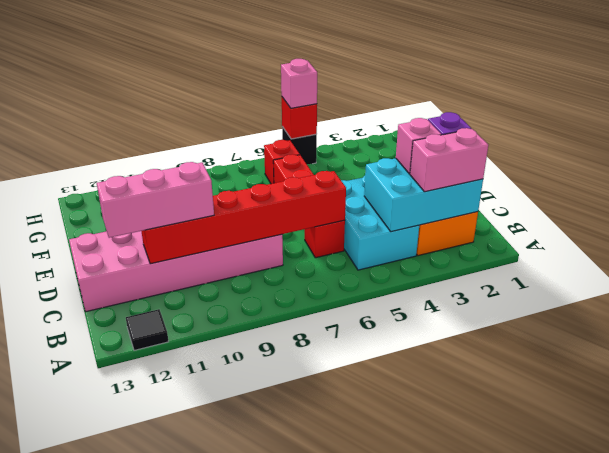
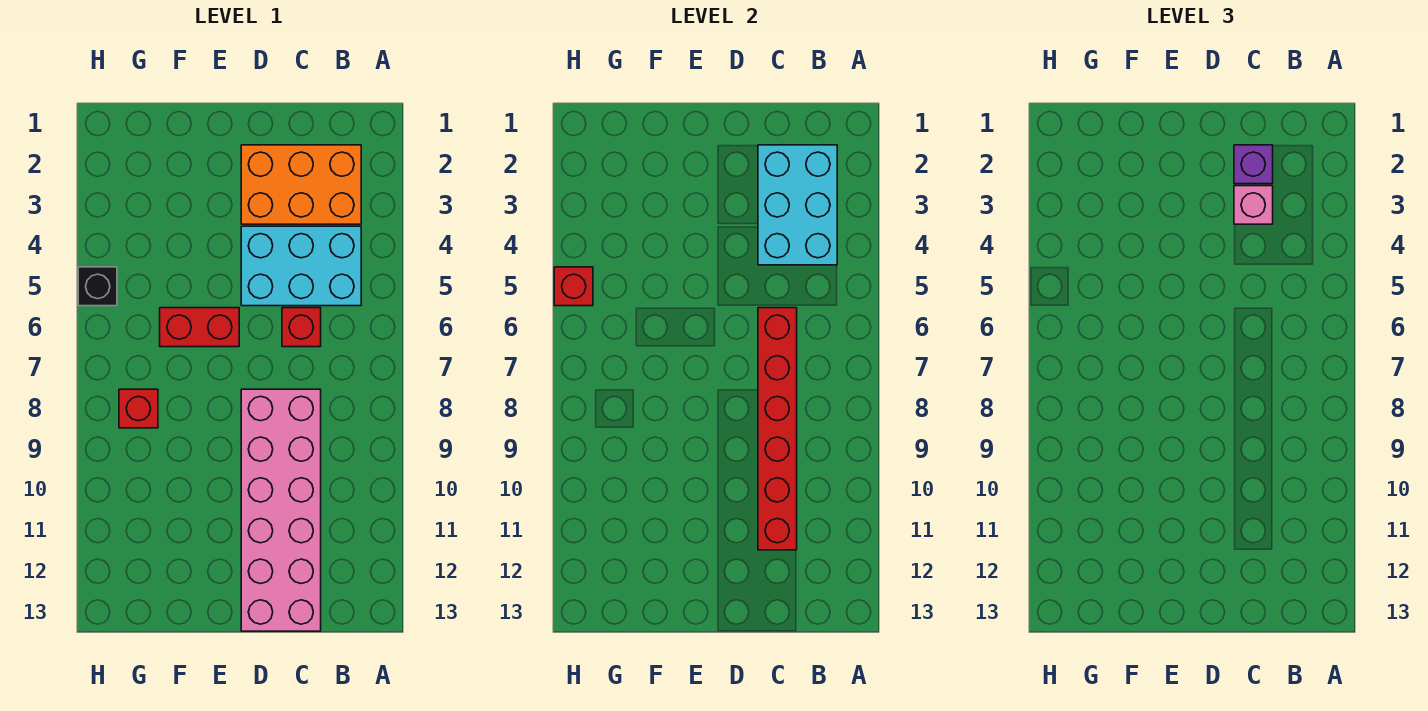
black tile A12 level 1 -> none
pink brick B2:B3 level 3 -> none
pink brick C10:C12 level 3 -> none
red brick G6 level 1 -> red brick G8 level 1
pink brick H5 level 3 -> none

